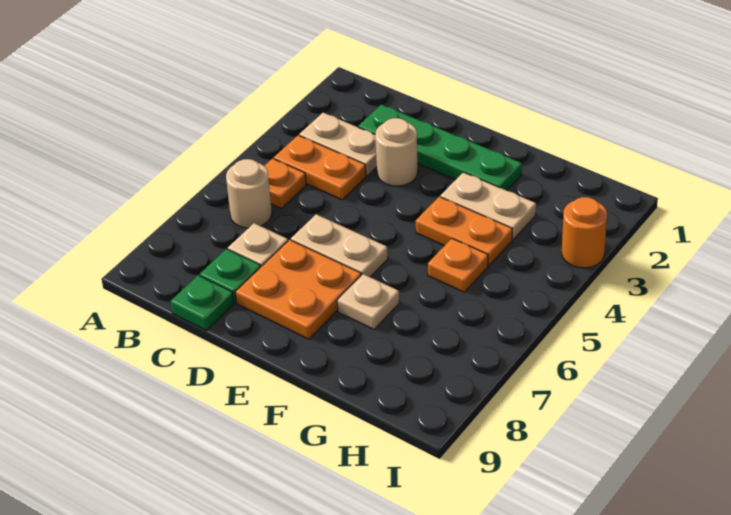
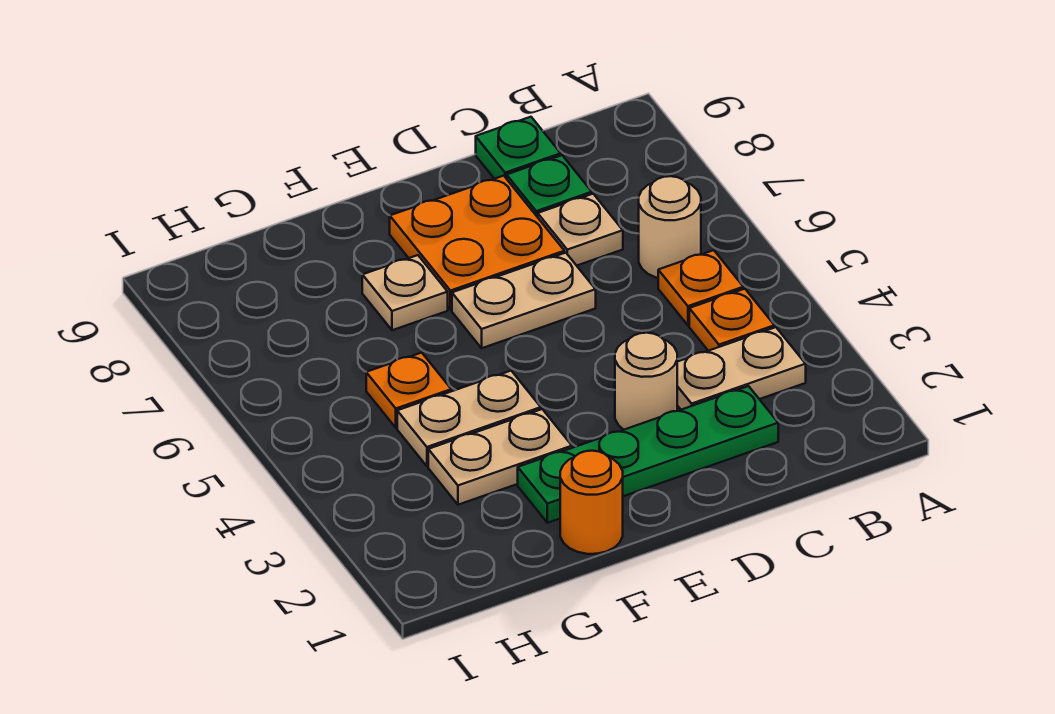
orange plate B4:C4 level 1 -> orange plate B4 level 1
orange plate F4:G4 level 1 -> tan plate F4:G4 level 1
orange round brick I3 level 1 -> orange round brick F1 level 1

